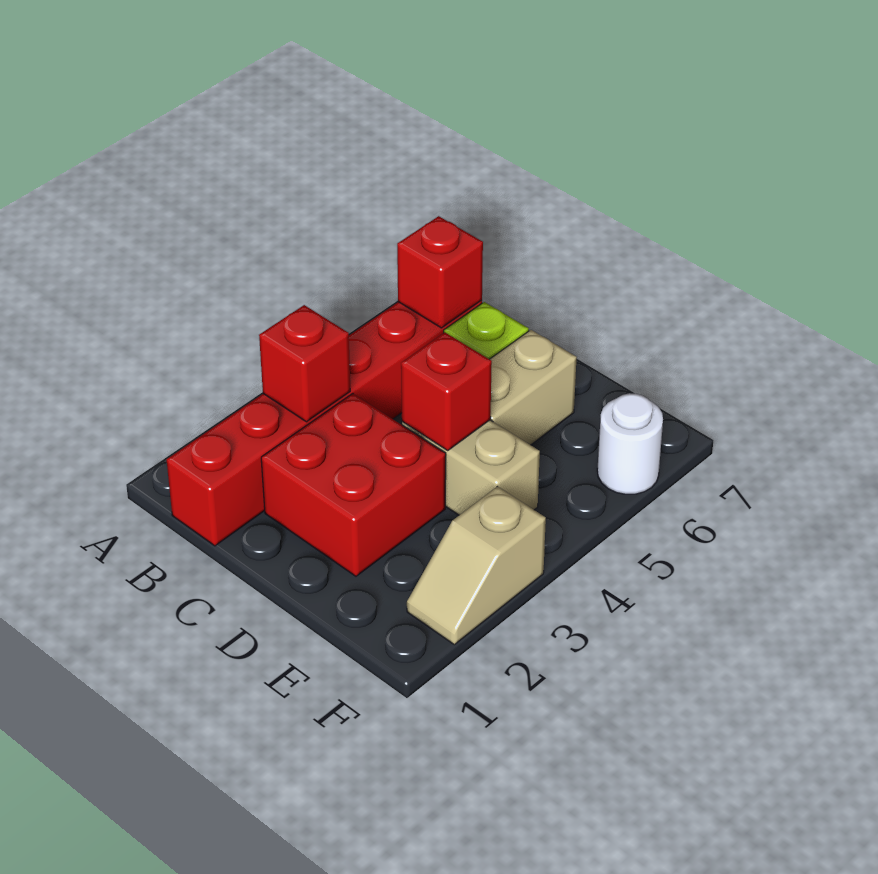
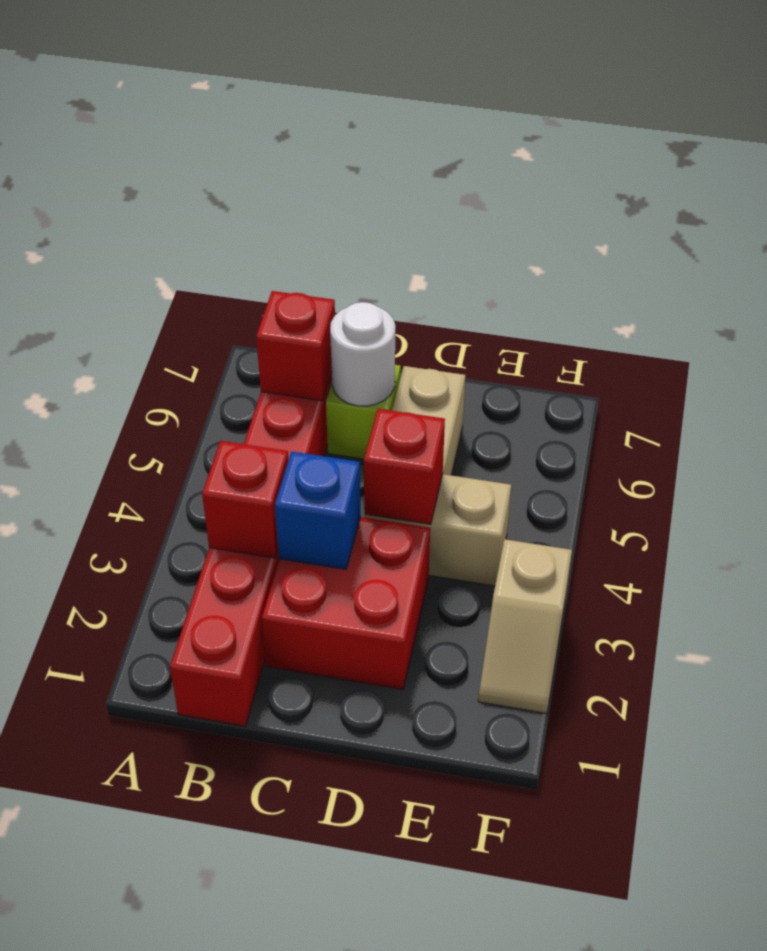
none -> blue brick C3 level 2
white round brick F6 level 1 -> white round brick C6 level 2

